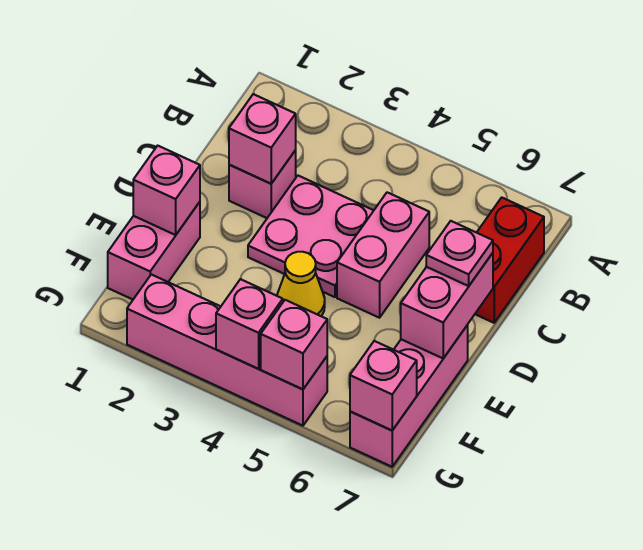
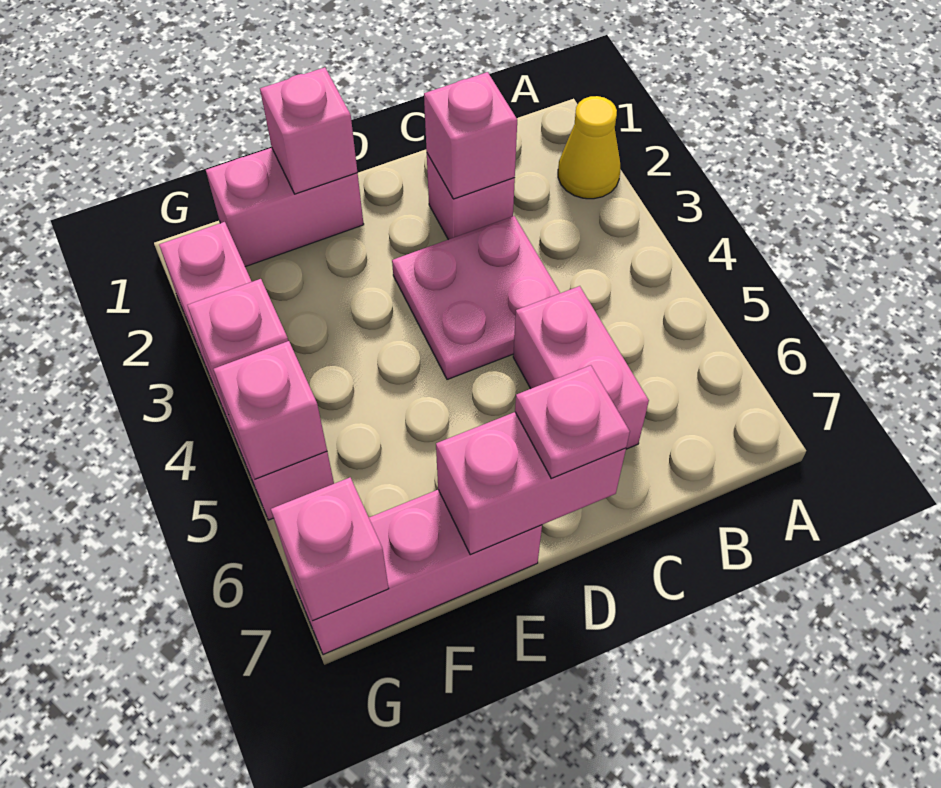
red brick B7:C7 level 1 -> none
pink brick C5:D5 level 1 -> pink brick C5:C6 level 1
yellow cone E4 level 1 -> yellow cone A2 level 1

